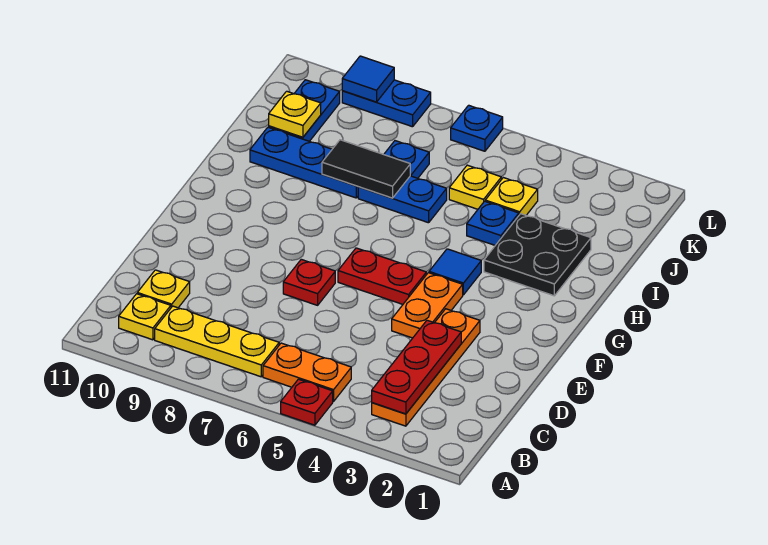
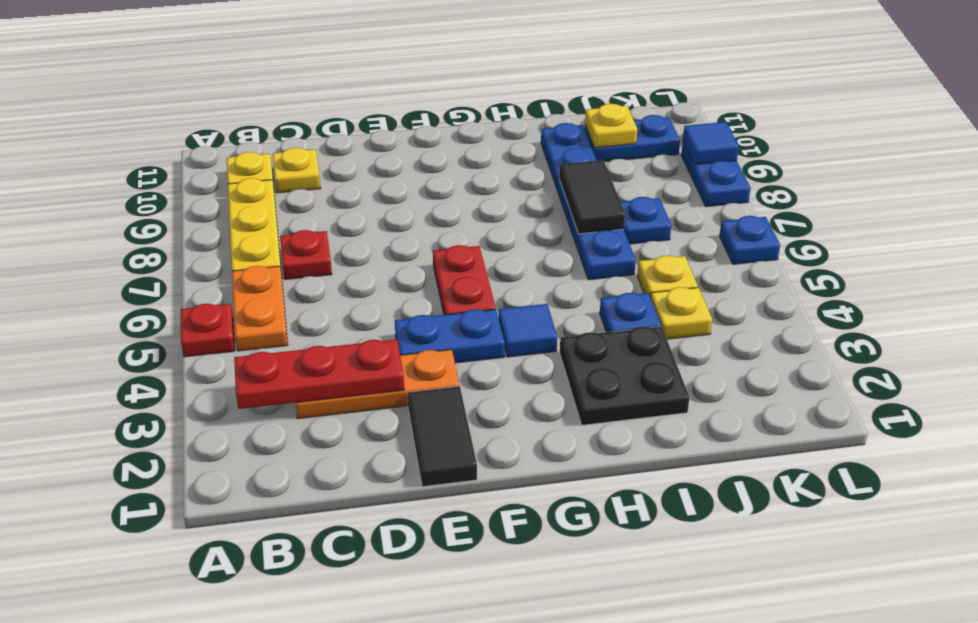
orange plate B3:E3 level 1 -> orange plate C3:E3 level 1
none -> black tile E1:E2 level 1
orange plate E4:F4 level 1 -> blue plate E4:F4 level 1
red plate E7 level 1 -> red plate C7 level 1

